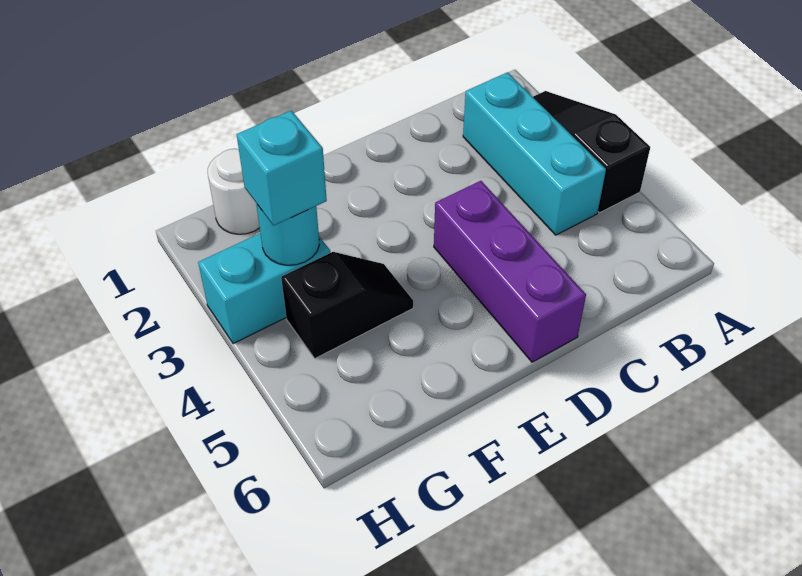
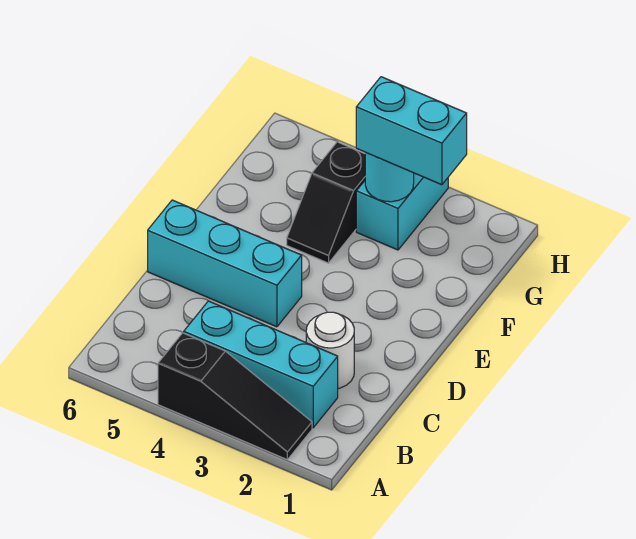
purple brick D4:D6 level 1 -> cyan brick D4:D6 level 1
white round brick G1 level 1 -> white round brick C2 level 1
cyan brick G3 level 3 -> cyan brick G2:G3 level 3

